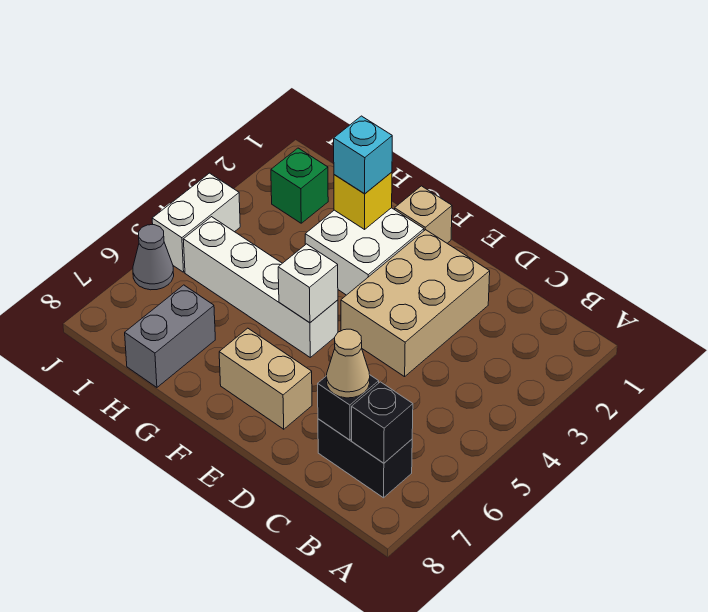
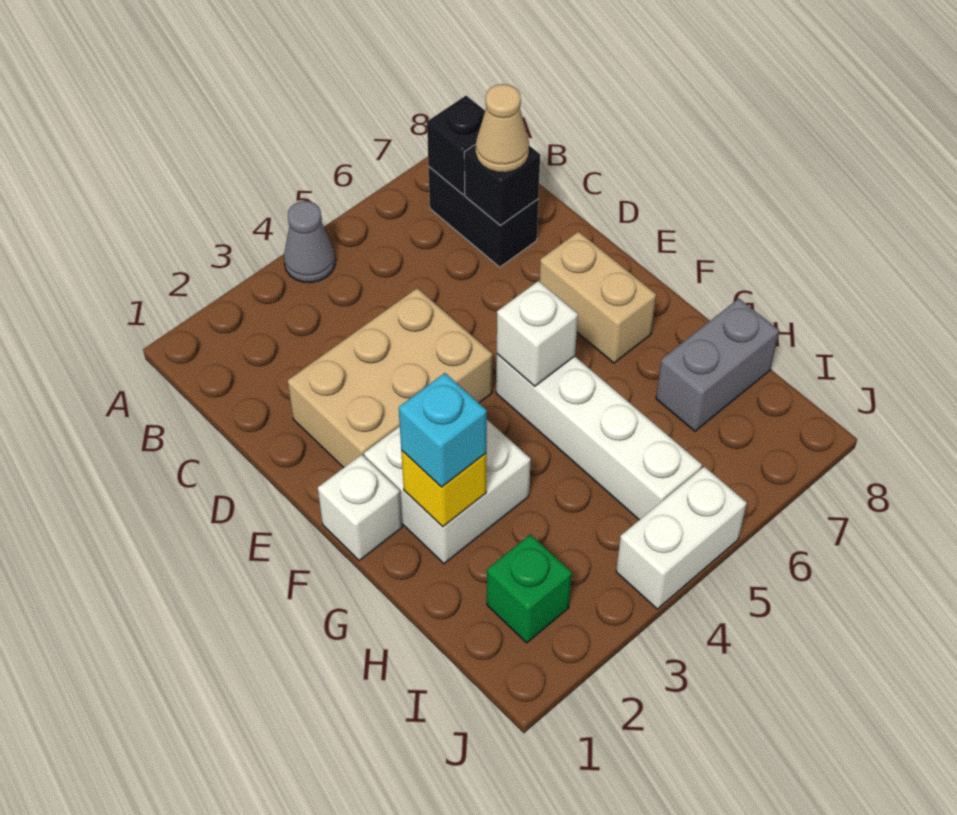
tan brick F1 level 1 -> white brick F1 level 1
grey cone J6 level 1 -> grey cone A4 level 1

